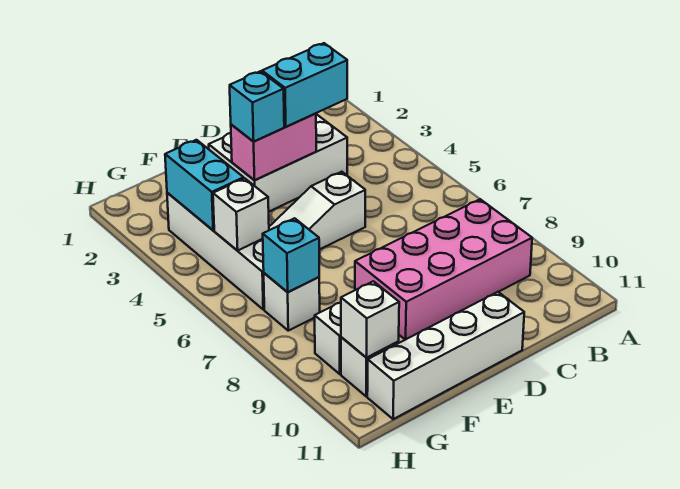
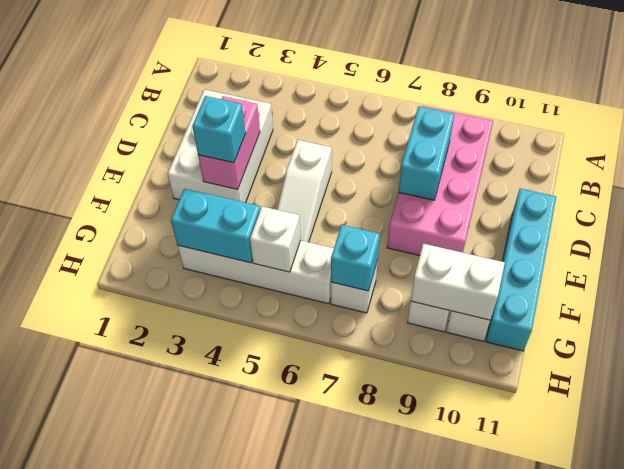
cyan brick C3:D3 level 3 -> cyan brick C8:D8 level 2
white brick D11:G11 level 1 -> cyan brick D11:G11 level 1
white brick G10 level 2 -> white brick G9:G10 level 2

